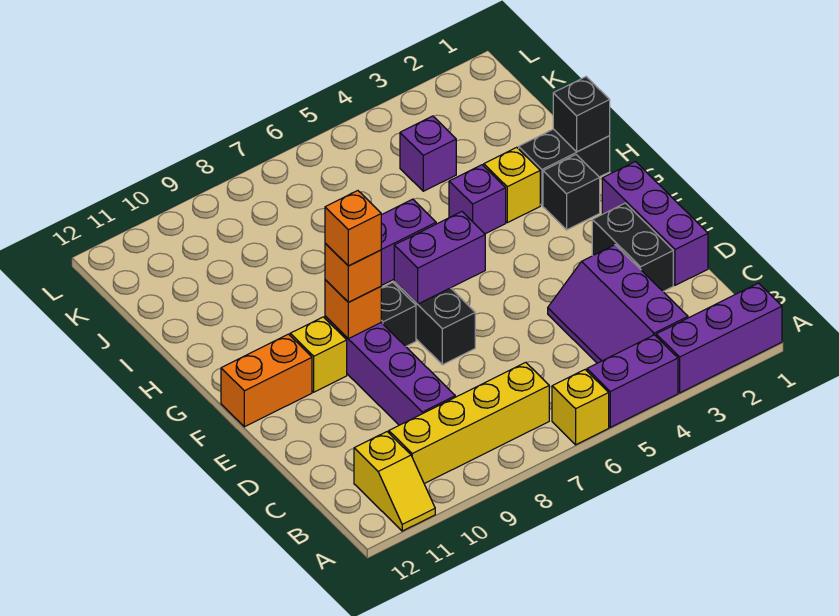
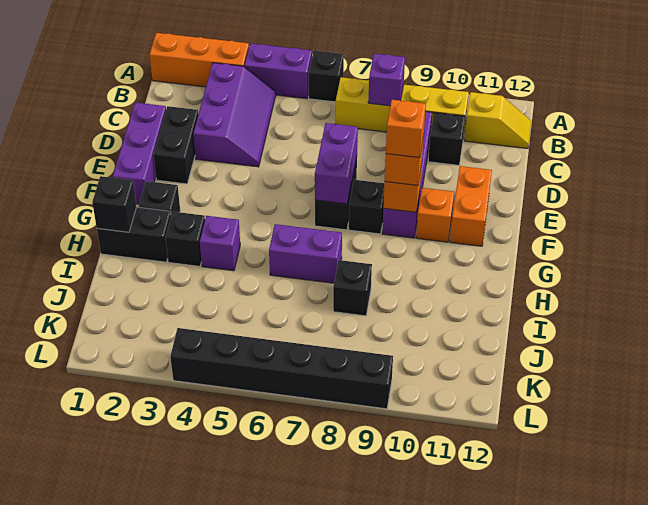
purple brick A1:A3 level 1 -> orange brick A1:A3 level 1
yellow brick A6 level 1 -> black brick A6 level 1
yellow slope A11:B11 level 1 top B -> yellow slope B11:B12 level 1 top 11
none -> black brick C10 level 1
purple brick F6:F7 level 2 -> purple brick E7:F7 level 2
yellow brick F10 level 1 -> orange brick F10 level 1
orange brick F11:F12 level 1 -> orange brick E11:F11 level 1
yellow brick H3 level 1 -> black brick H3 level 1
none -> black brick I8 level 1
purple brick J4 level 1 -> purple brick B8 level 2
none -> black brick L4:L9 level 1

